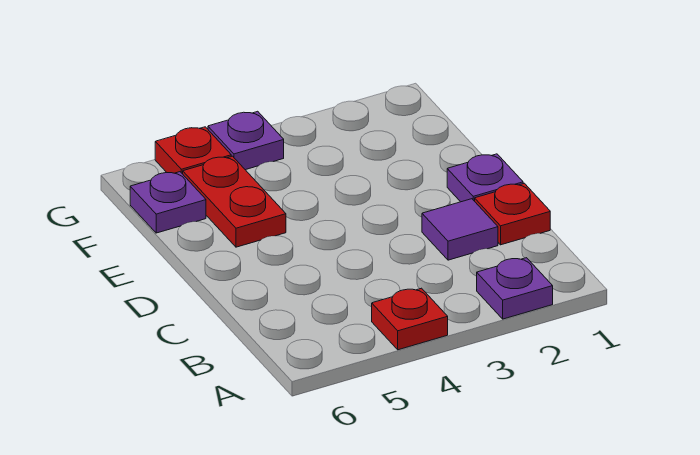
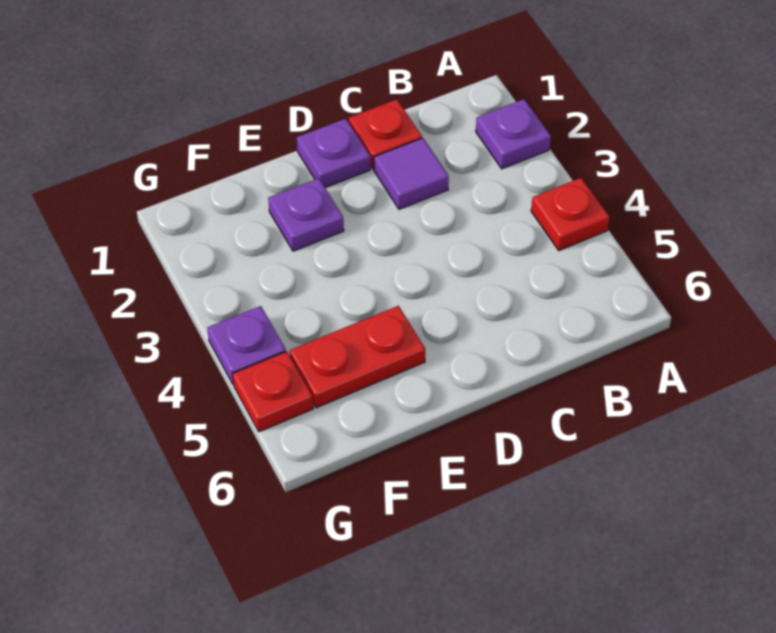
purple plate F6 level 1 -> purple plate E2 level 1

